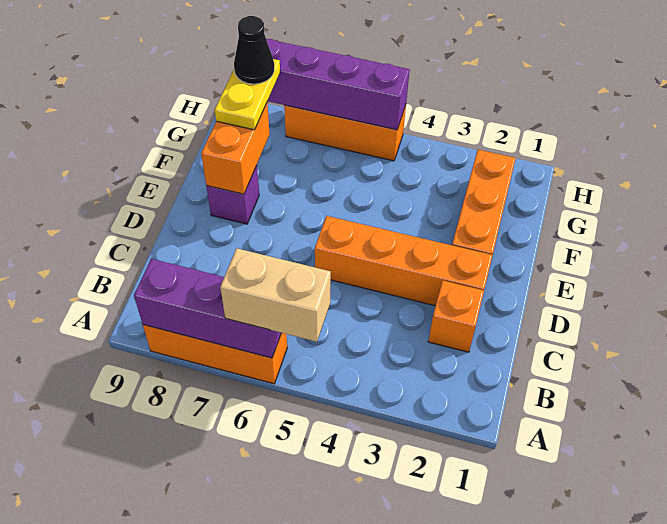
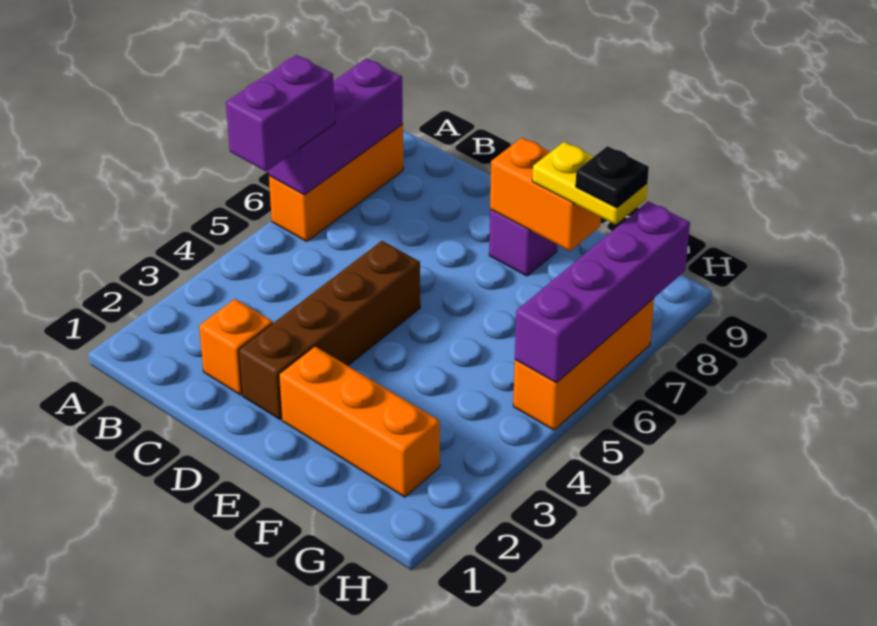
tan brick A5:A6 level 3 -> purple brick A5:A6 level 3
orange brick D2:D5 level 1 -> brown brick D2:D5 level 1
black cone G8 level 4 -> black plate G8 level 4

